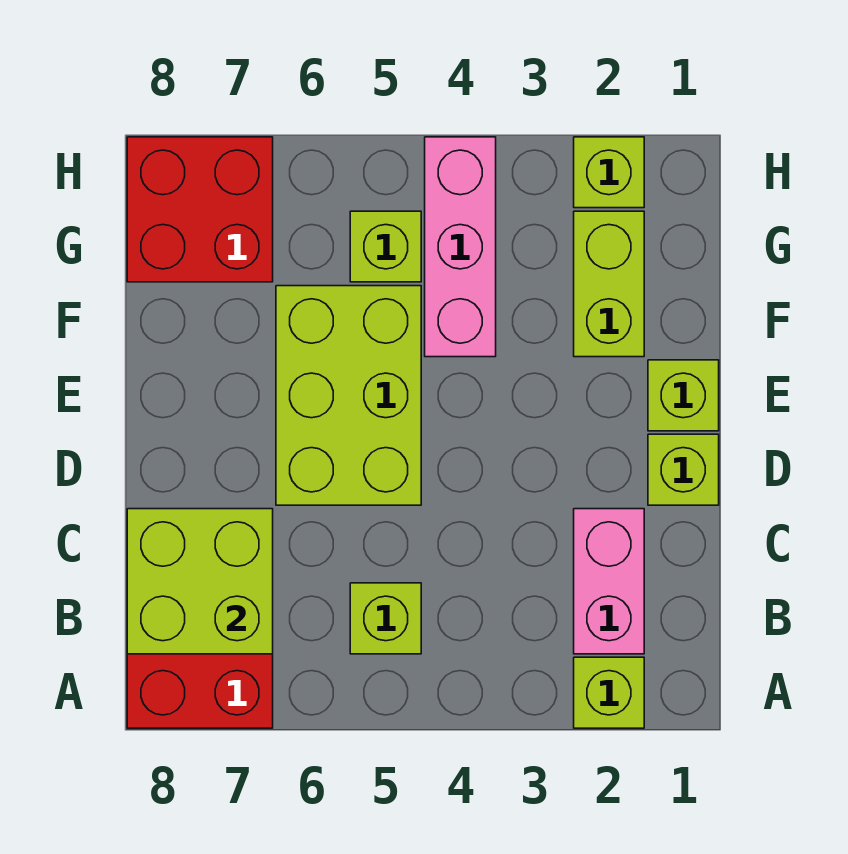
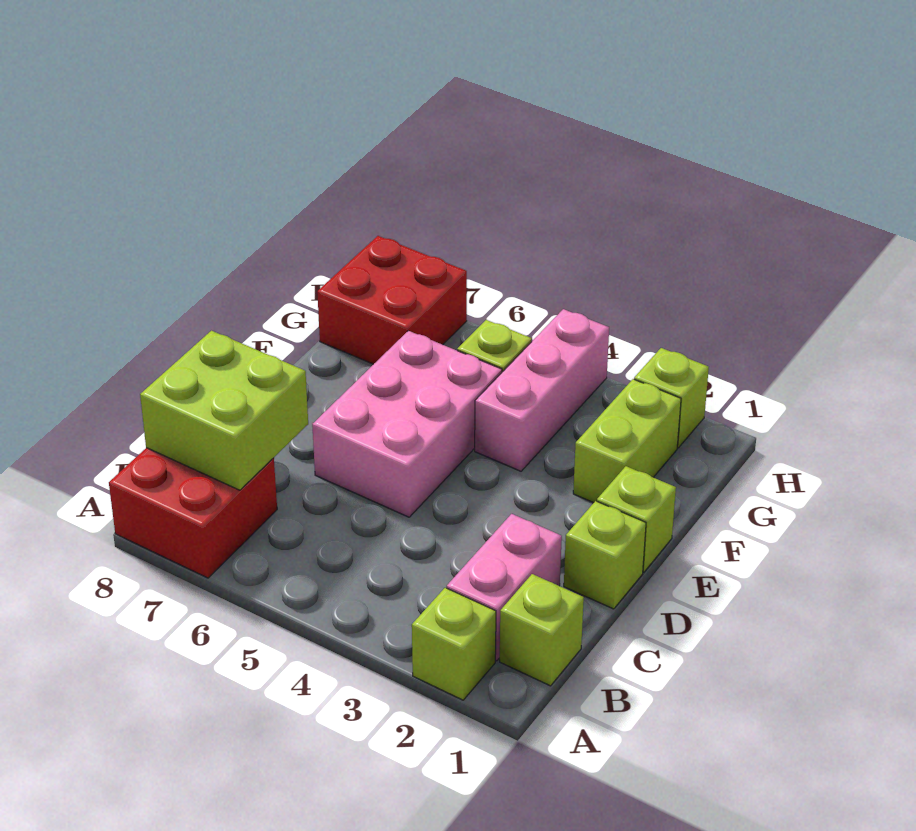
lime brick B5 level 1 -> lime brick B1 level 1
lime brick D5:F6 level 1 -> pink brick D5:F6 level 1

